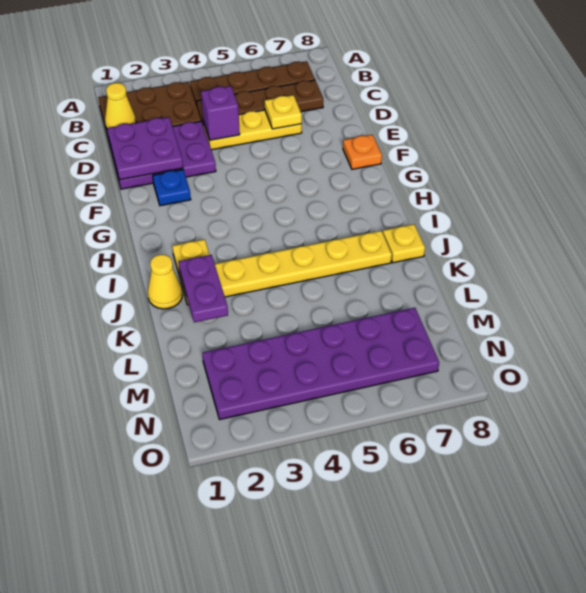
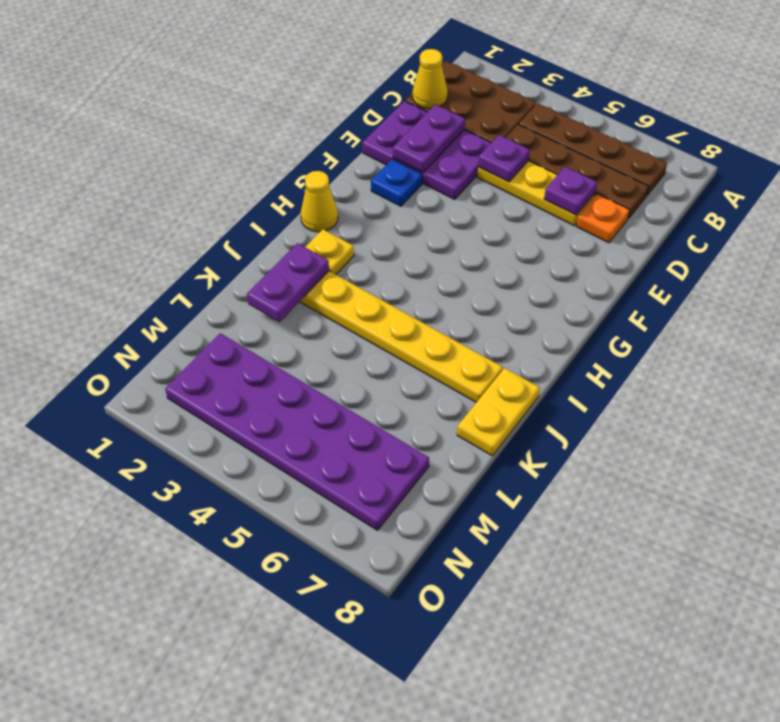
purple plate D1:E2 level 2 -> purple plate D2:E2 level 2
purple brick D4 level 2 -> purple plate D4 level 2
yellow plate D6 level 2 -> purple plate D6 level 2
orange plate F8 level 1 -> orange plate D7 level 1
yellow cone J1 level 1 -> yellow cone H1 level 1
yellow plate J8 level 1 -> yellow plate J8:K8 level 1

